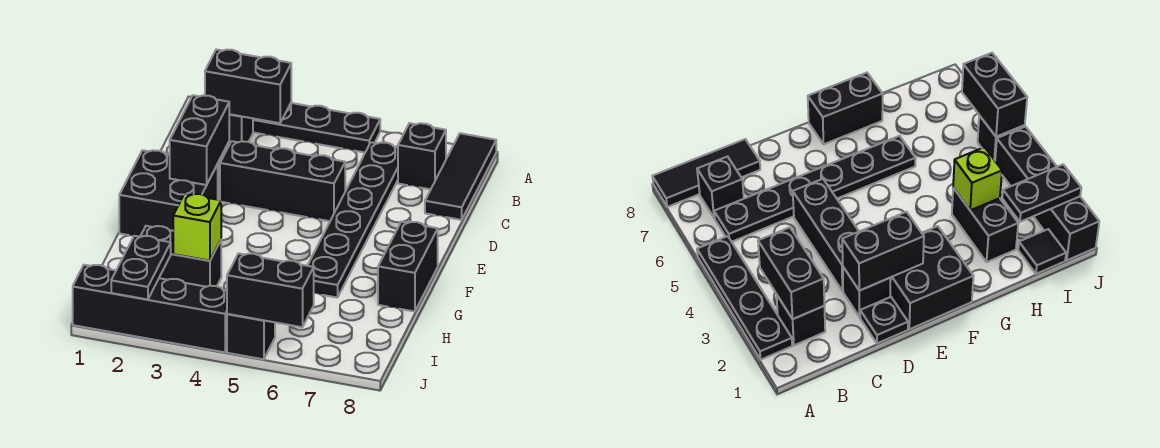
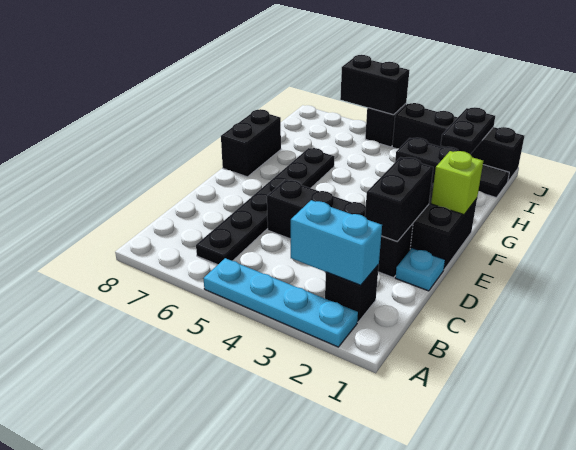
black plate A2:A5 level 1 -> cyan plate A2:A5 level 1
black tile A8:C8 level 1 -> none
black brick B2:B3 level 2 -> cyan brick B2:B3 level 2
black brick B7 level 1 -> none
black plate D1 level 1 -> cyan plate D1 level 1
lime brick H3 level 2 -> lime brick F1 level 2

